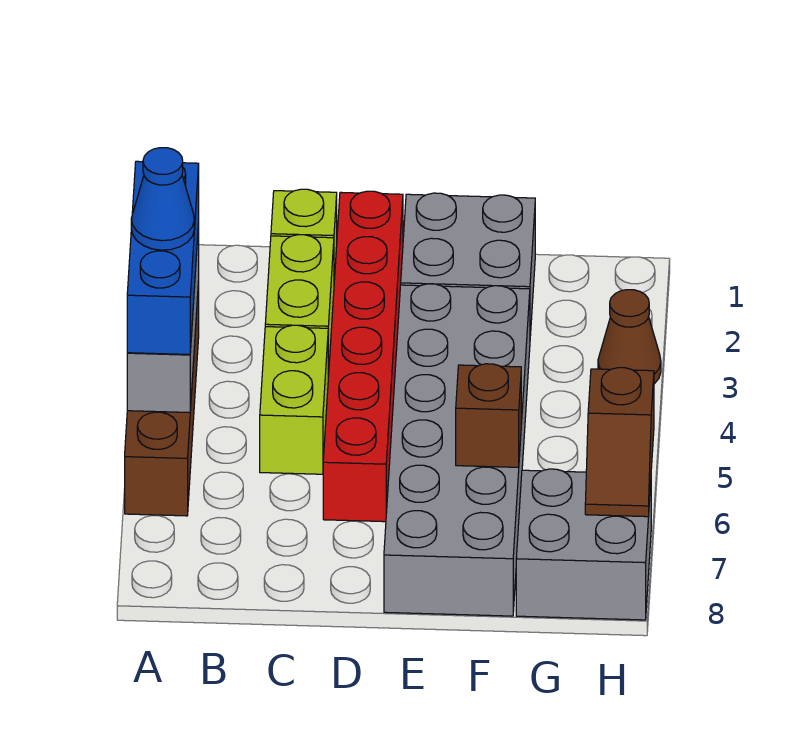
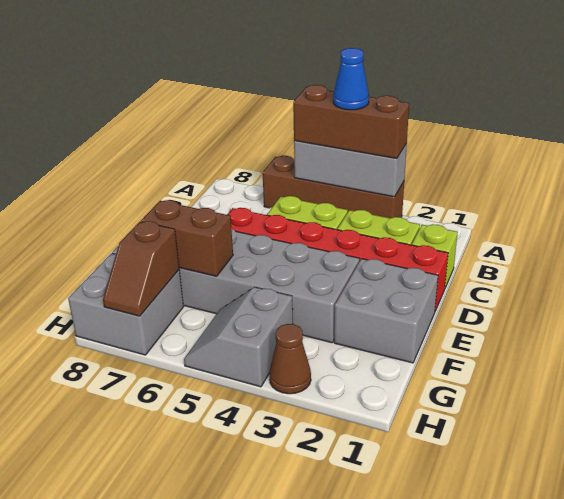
blue brick A3:A5 level 3 -> brown brick A3:A5 level 3
brown brick F6 level 2 -> brown brick F6:F7 level 2
none -> grey slope G4:H5 level 1 top 4
brown slope H6:H7 level 2 top 6 -> brown slope G7:H7 level 2 top G

